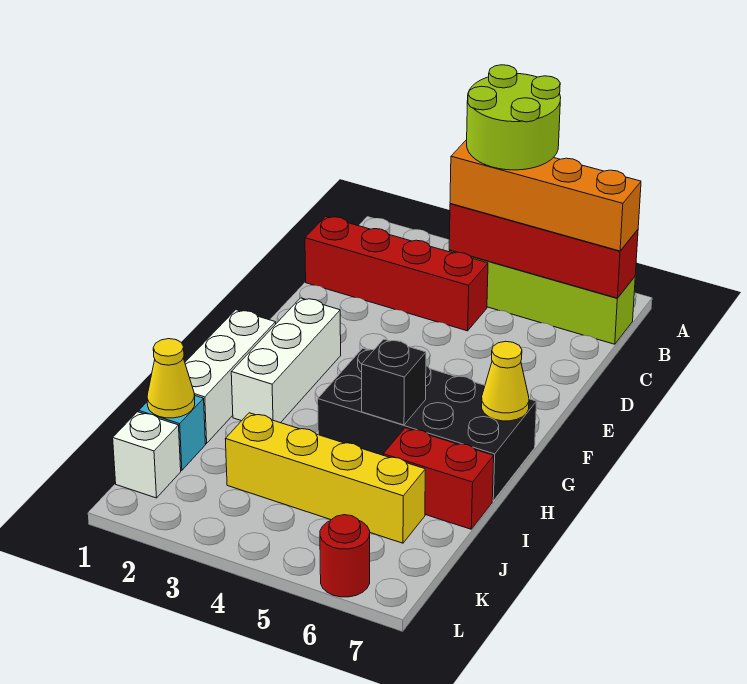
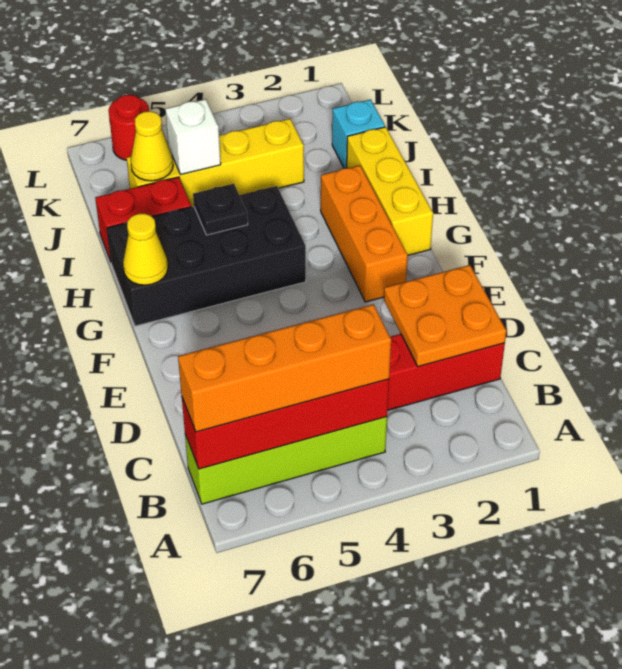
lime round brick A4:B5 level 4 -> none
none -> orange plate C1:D2 level 2
white brick F2:H2 level 1 -> orange brick F2:H2 level 1
white brick G1:I1 level 1 -> yellow brick G1:I1 level 1
black brick H5 level 2 -> black plate H5 level 2
yellow cone J1 level 2 -> yellow cone J6 level 2
white brick K1 level 1 -> white brick J5 level 2

